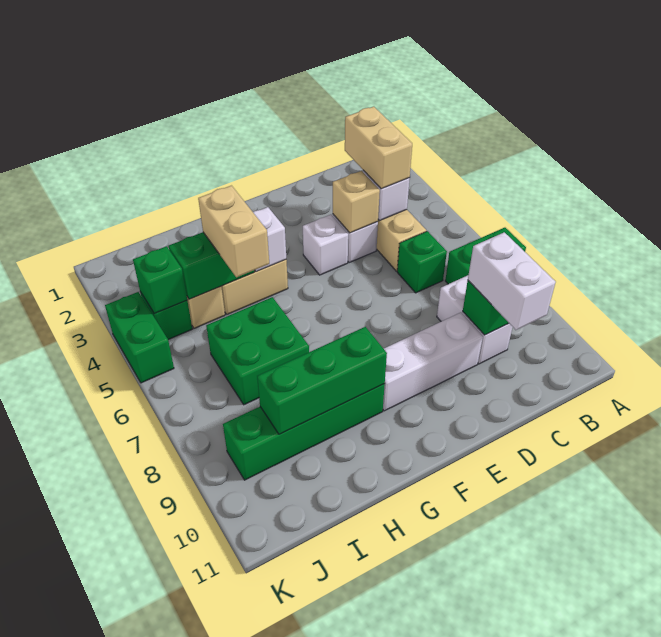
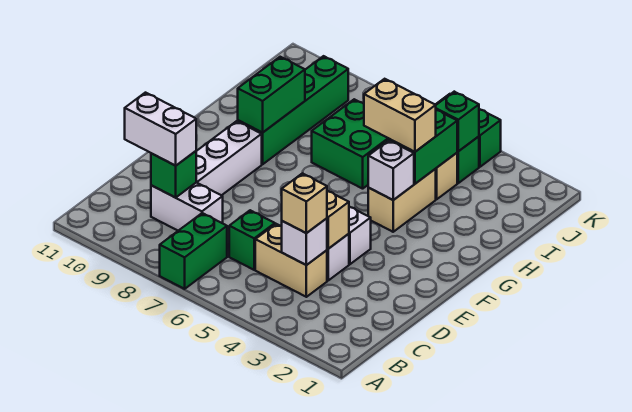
tan brick C3:C4 level 3 -> tan brick C4 level 3
green brick G9:I9 level 2 -> green brick G9:H9 level 2

